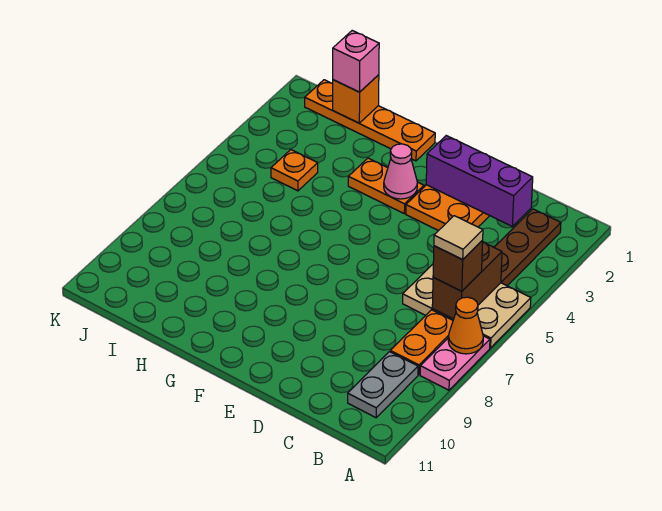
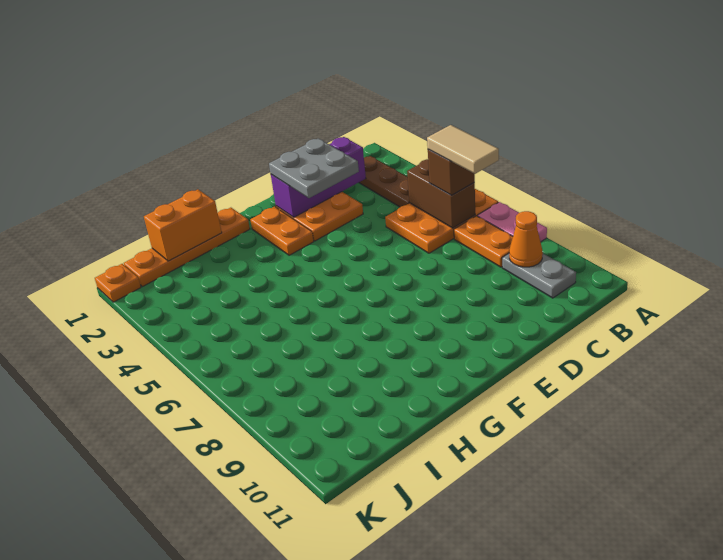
tan plate A5:C6 level 1 -> orange plate A5:C6 level 1
orange cone A7 level 2 -> orange cone B9 level 2
tan tile B6 level 4 -> tan tile B6:B7 level 4
none -> grey plate D2:E3 level 3
orange plate F3:G3 level 1 -> orange plate F2:F3 level 1
pink cone F3 level 2 -> none
orange brick I1 level 2 -> orange brick H1:I1 level 2
pink brick I1 level 3 -> none
orange plate I4 level 1 -> orange plate K1 level 1

